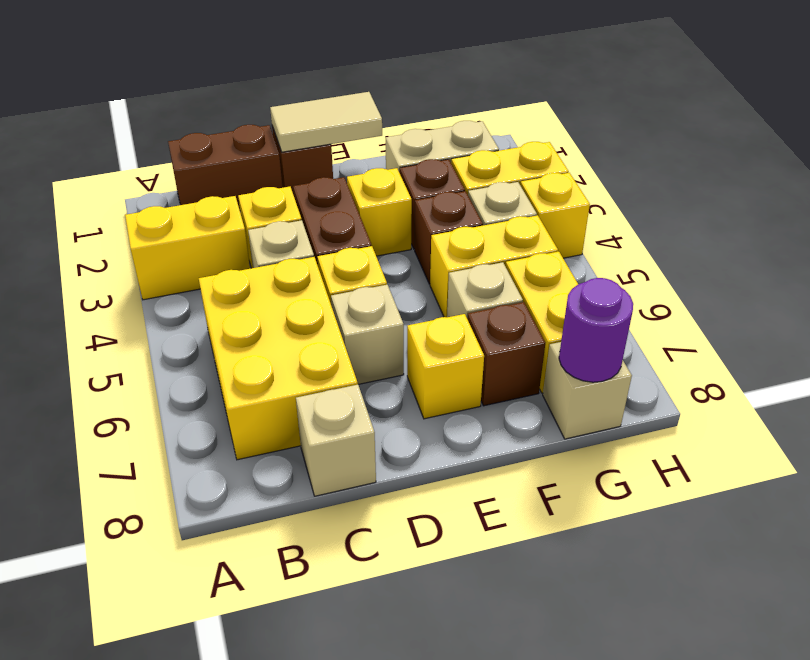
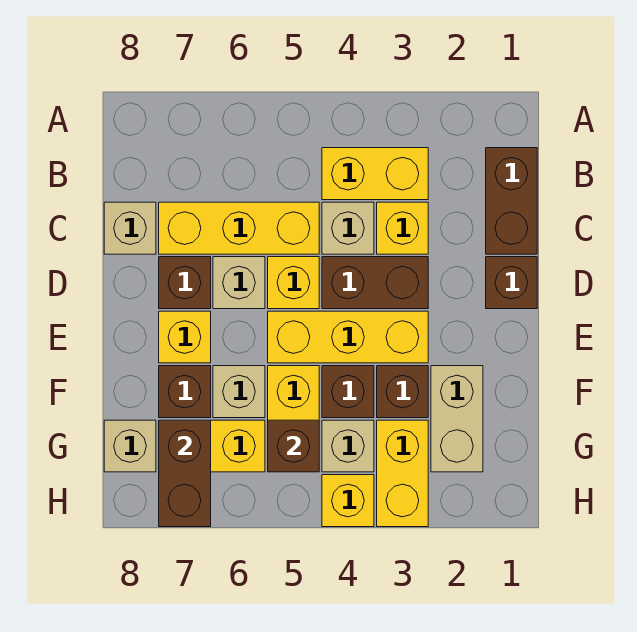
yellow brick A3:B3 level 1 -> yellow brick B3:B4 level 1
yellow brick B5:C7 level 1 -> yellow brick C5:C7 level 1
tan tile D1:E1 level 2 -> none
none -> brown brick D7 level 1
yellow brick E3 level 1 -> yellow brick E3:E5 level 1
none -> brown brick G5 level 2
none -> brown brick G7:H7 level 2
purple round brick G8 level 2 -> none

